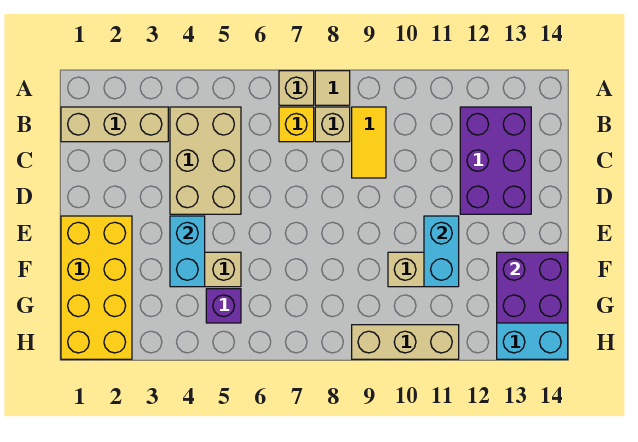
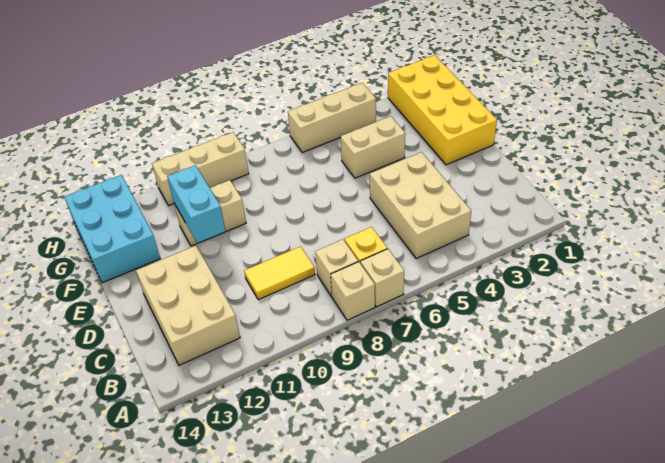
tan tile A8 level 1 -> tan brick A8 level 1
tan brick B1:B3 level 1 -> tan brick H4:H6 level 1
yellow tile B9:C9 level 1 -> yellow tile C9:C10 level 1
purple brick B12:D13 level 1 -> tan brick B12:D13 level 1
cyan brick E4:F4 level 2 -> none
purple brick F13:G14 level 2 -> none
purple brick G5 level 1 -> none

